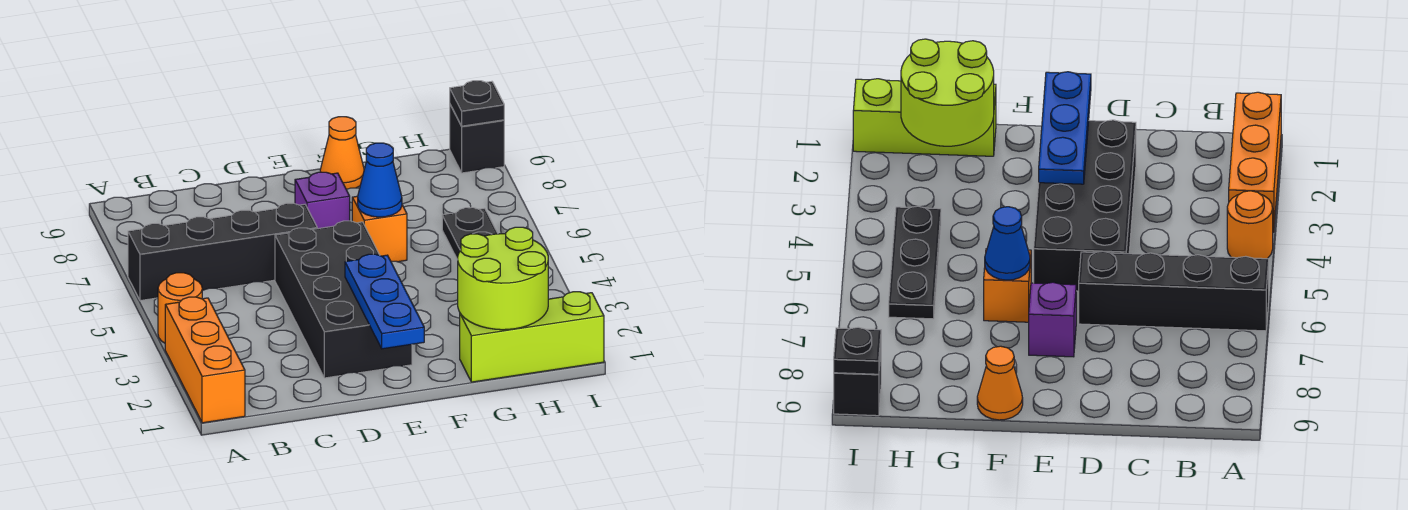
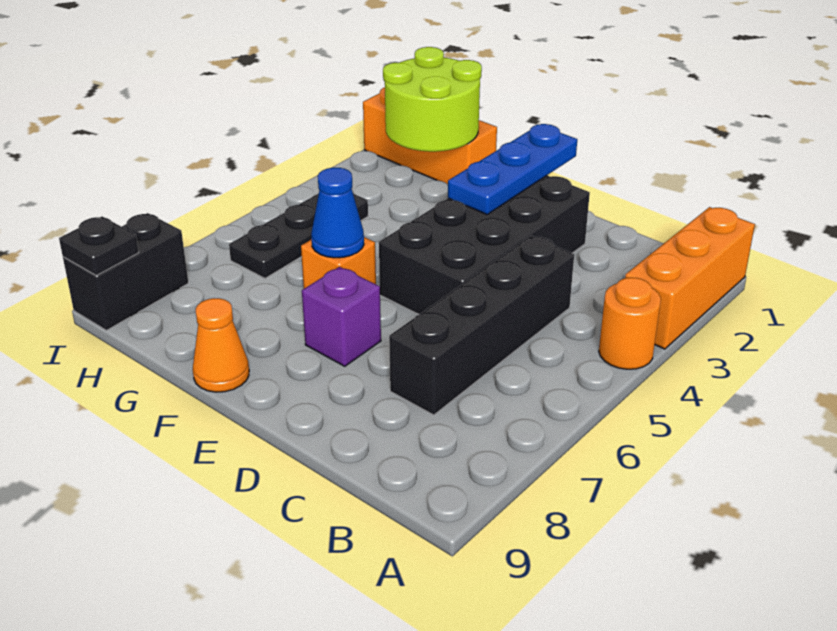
black brick A6:D6 level 1 -> black brick C4:C7 level 1
lime brick G1:I1 level 1 -> orange brick G1:I1 level 1
black brick I9 level 1 -> black brick I8:I9 level 1

